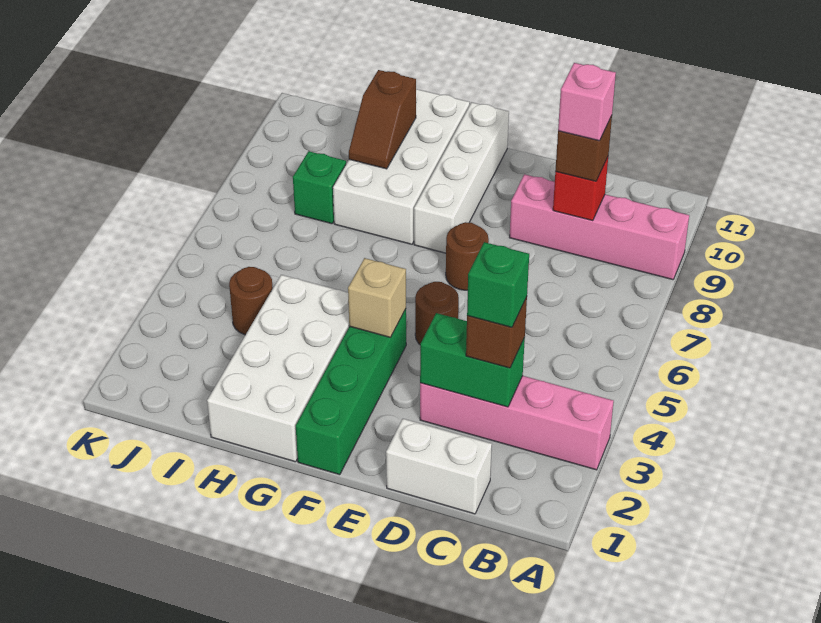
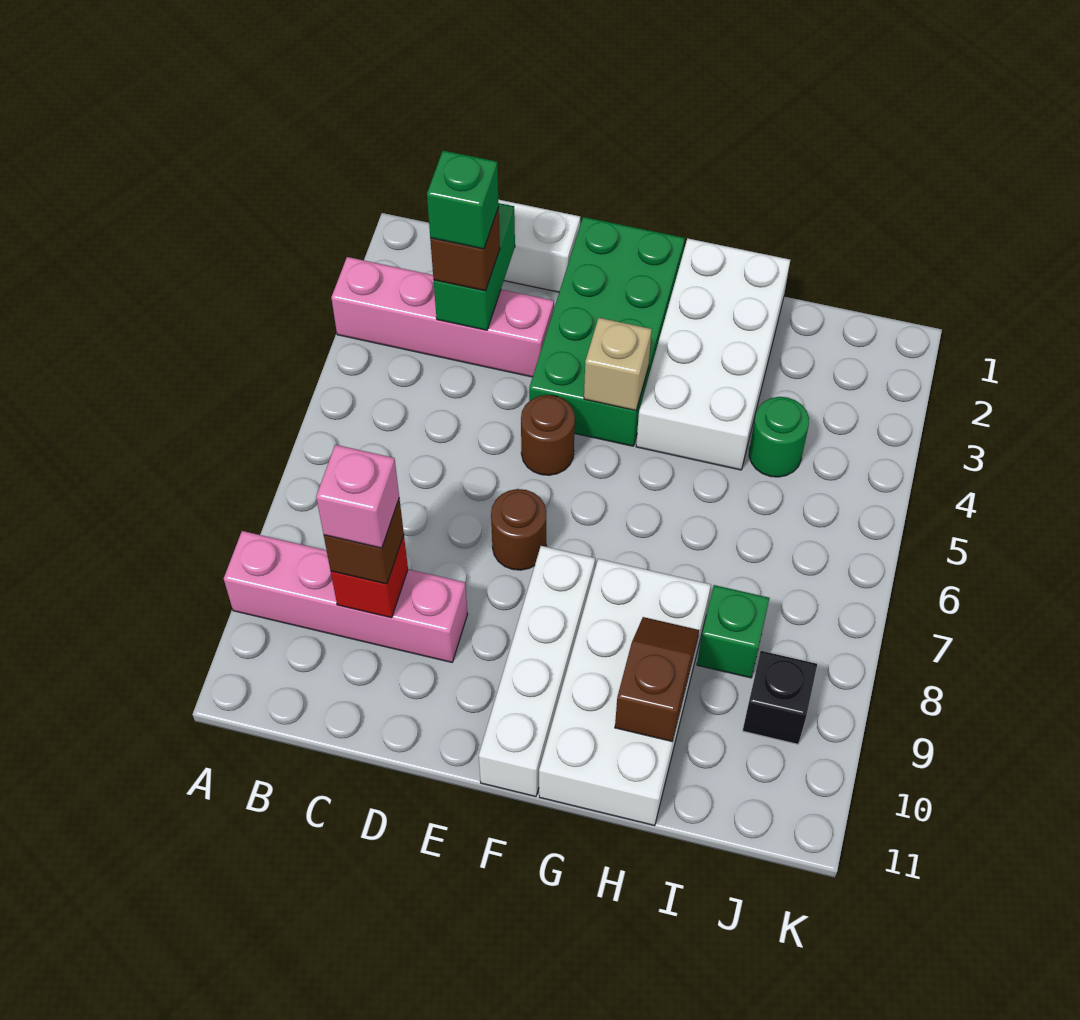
green brick C3:D3 level 2 -> green brick C2:C3 level 2
green brick F1:F4 level 1 -> green brick E1:F4 level 1
brown round brick I4 level 1 -> green round brick I4 level 1
none -> black brick J9 level 1

